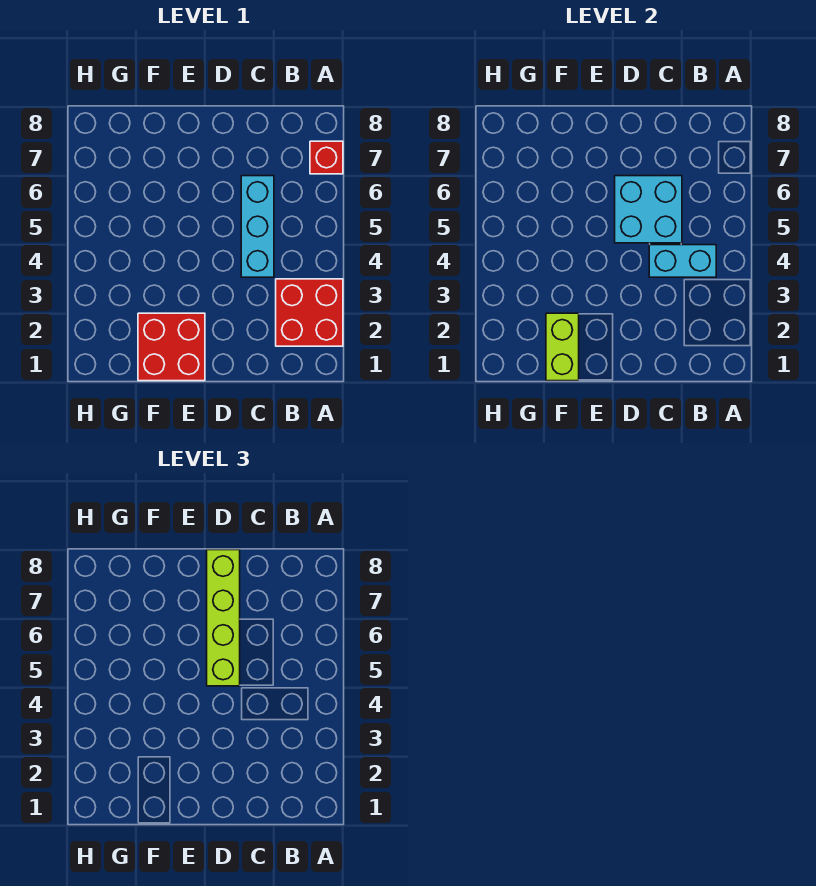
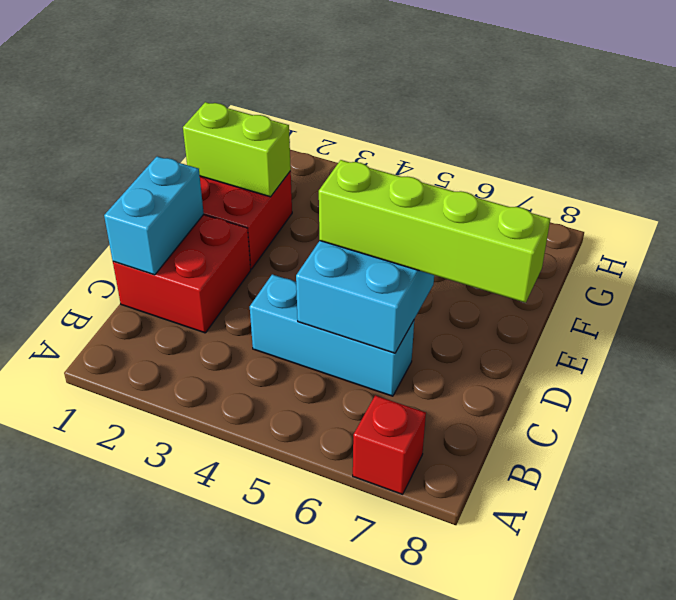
red brick A2:B3 level 1 -> red brick C1:D2 level 1
cyan brick B4:C4 level 2 -> cyan brick C1:D1 level 2

